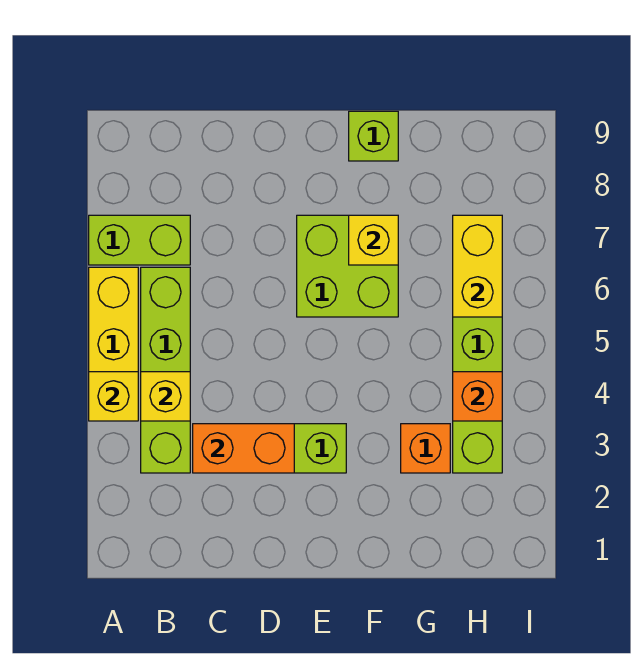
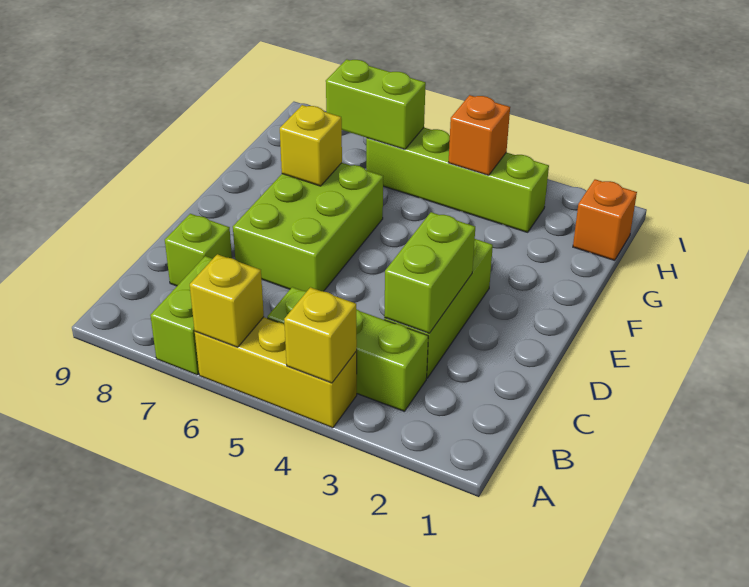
lime brick B3:B6 level 1 -> lime brick B3:B5 level 1
yellow brick B4 level 2 -> yellow brick A6 level 2
orange brick C3:D3 level 2 -> lime brick C3:D3 level 2
lime brick E6:F7 level 1 -> lime brick D6:F7 level 1
lime brick F9 level 1 -> lime brick C8 level 1
orange brick G3 level 1 -> orange brick H1 level 1
yellow brick H6:H7 level 2 -> lime brick H6:H7 level 2

